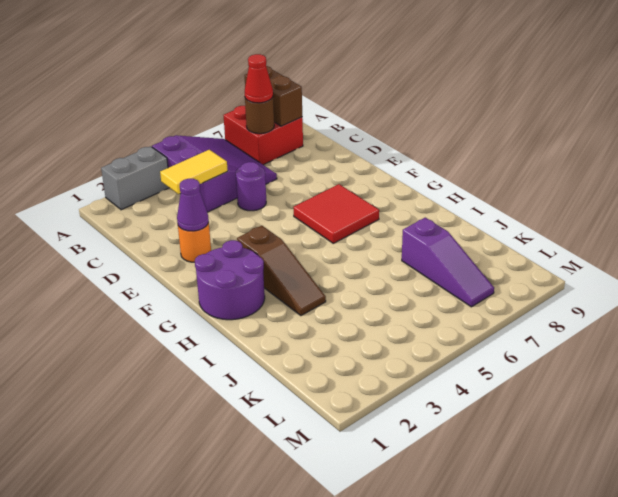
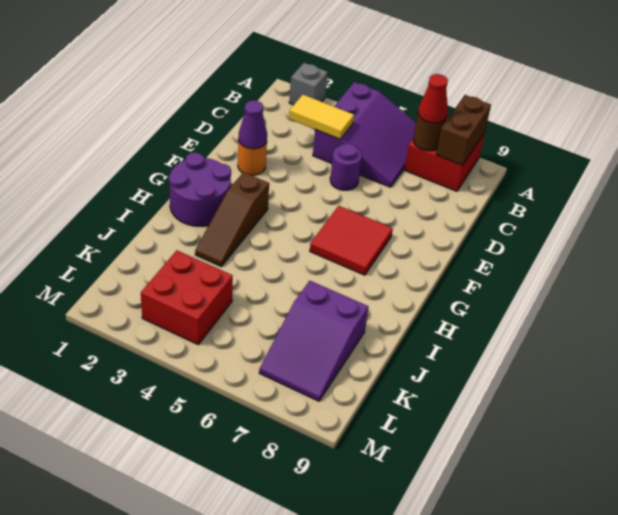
grey brick A2:A3 level 1 -> grey brick A2 level 1
purple slope J7:L7 level 1 top J -> purple slope J7:L8 level 1 top J
none -> red brick K3:L4 level 1

